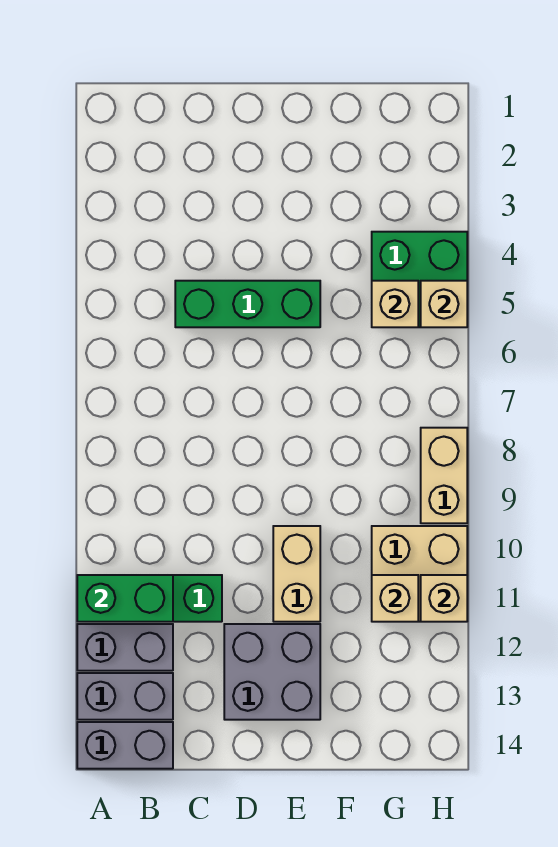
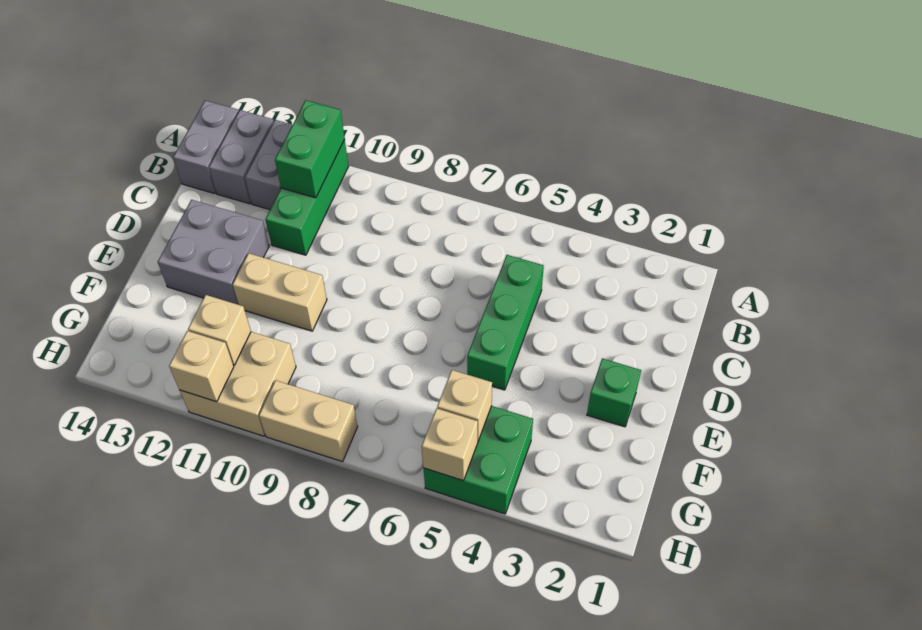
none -> green brick E2 level 1

